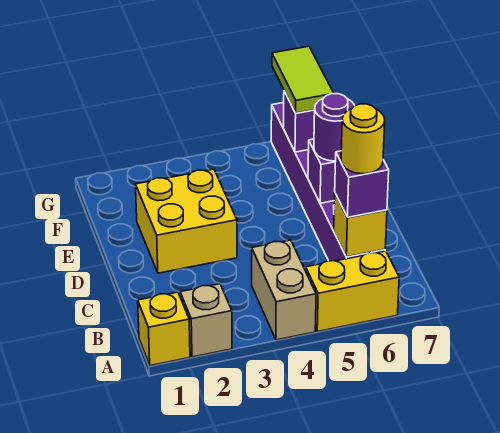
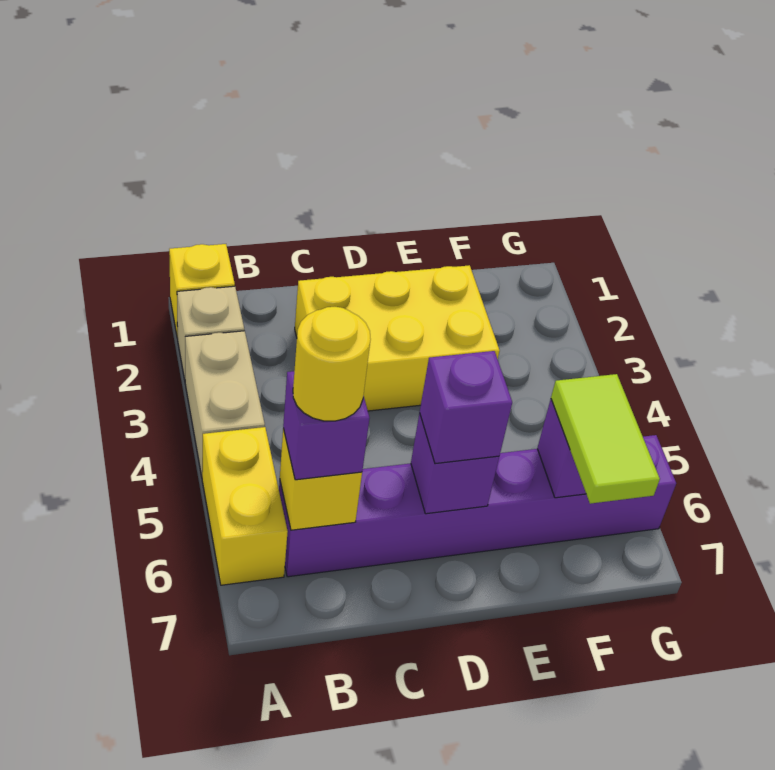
tan brick A4:B4 level 1 -> tan brick A3:A4 level 1
yellow brick D2:E3 level 1 -> yellow brick C2:E3 level 1
purple round brick D6 level 3 -> purple brick D6 level 3
lime tile F6:G6 level 3 -> lime tile F6:F7 level 3

